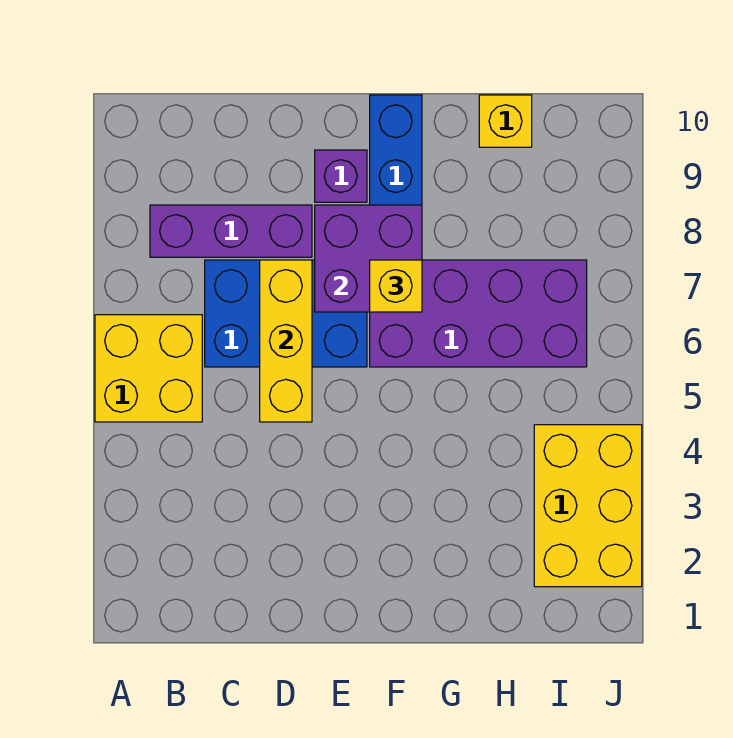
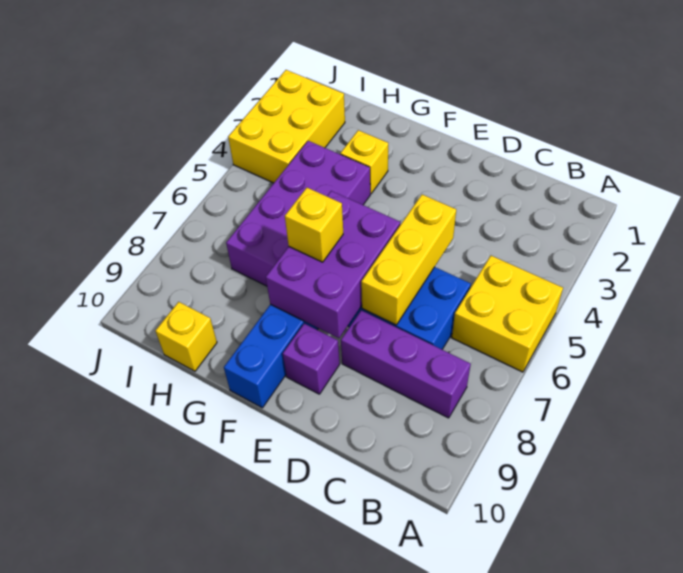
purple brick E7:F8 level 2 -> purple brick E6:F8 level 2
purple brick F6:I7 level 1 -> purple brick G4:H7 level 1
none -> yellow brick G3 level 1

